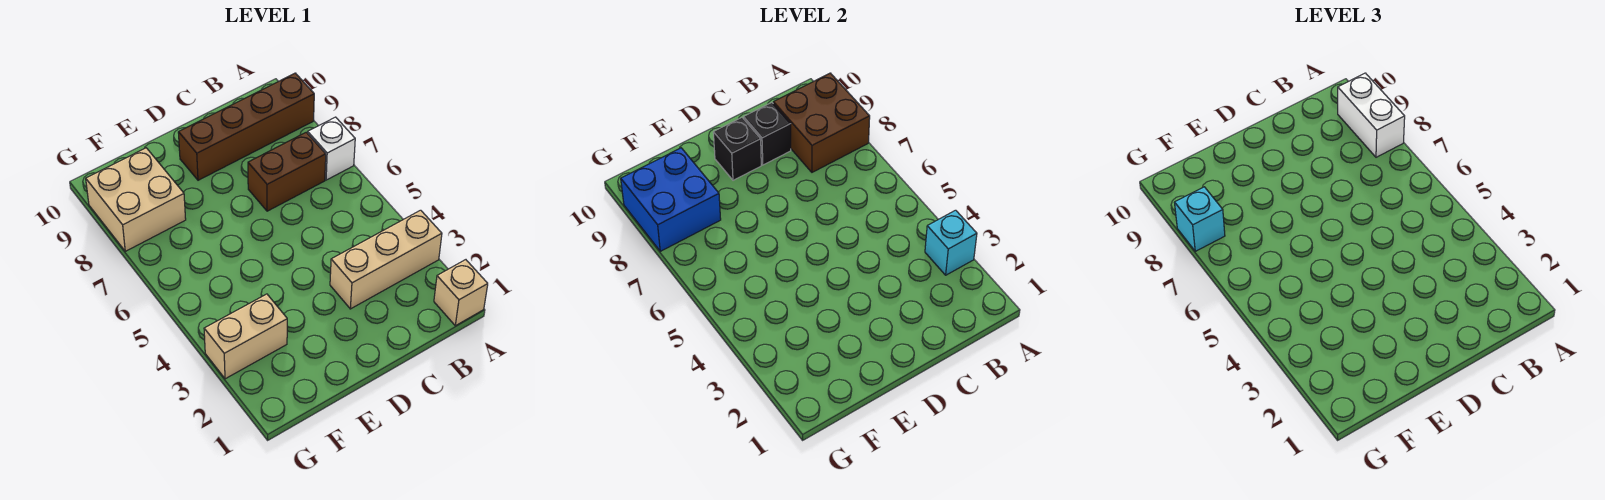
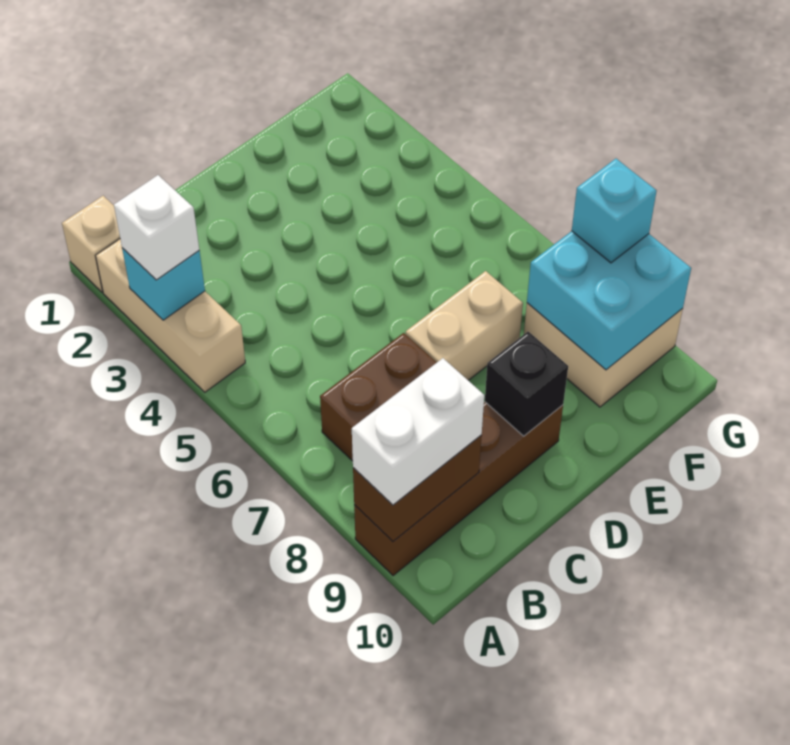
tan brick A3:C3 level 1 -> tan brick A2:A4 level 1
white brick A7 level 1 -> white brick A3 level 3
brown brick A8:B9 level 2 -> brown brick A9:B9 level 2
white brick A8:A9 level 3 -> white brick A9:B9 level 3
black brick C9 level 2 -> none
tan brick F3:G3 level 1 -> tan brick D7:E7 level 1
blue brick F8:G9 level 2 -> cyan brick F8:G9 level 2

